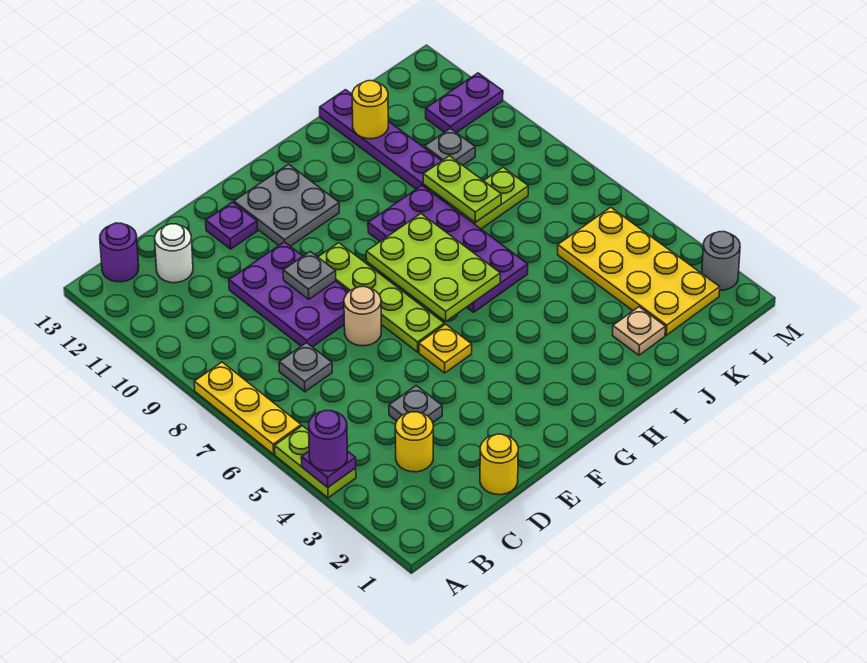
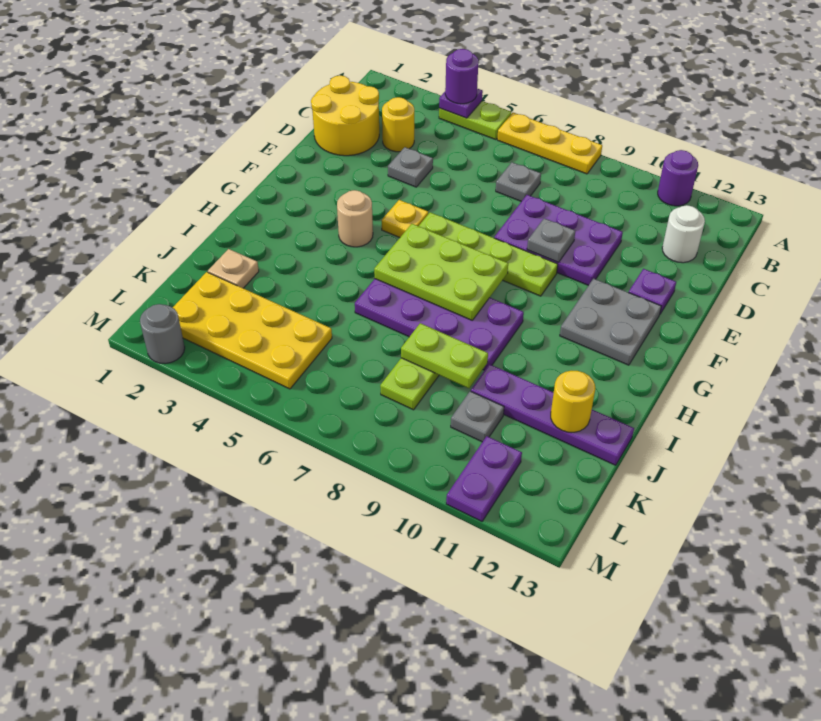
purple round brick B13 level 1 -> purple round brick A11 level 1
yellow round brick D1 level 1 -> yellow round brick C1:D2 level 1
tan round brick E7 level 1 -> tan round brick G4 level 1

